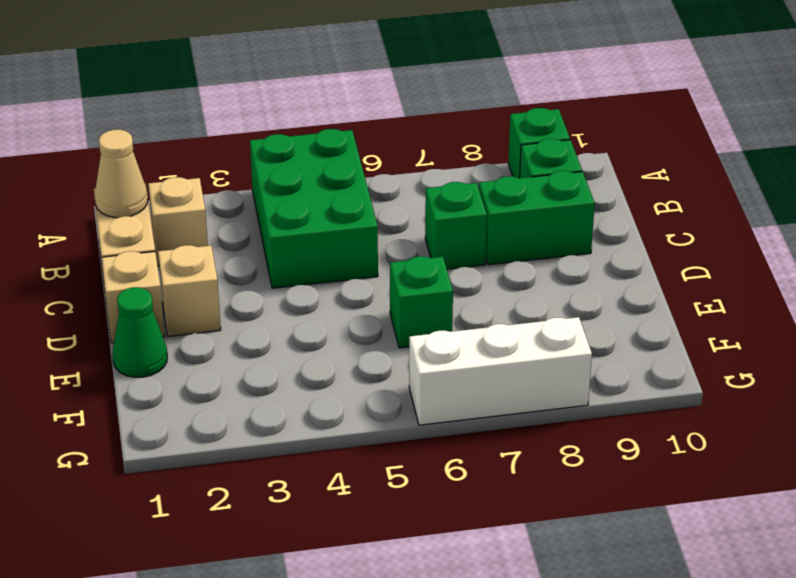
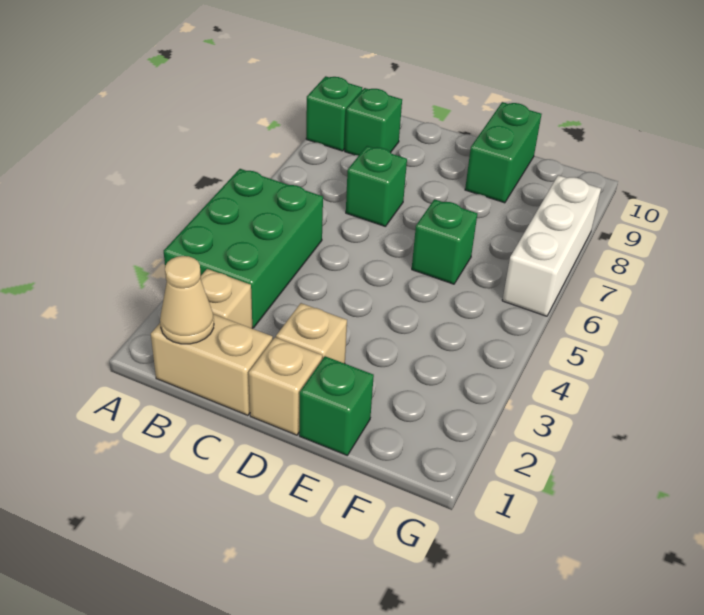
green brick A4:C5 level 1 -> green brick A3:B5 level 1
green brick C8:C9 level 1 -> green brick E9:E10 level 1
green cone E1 level 1 -> green brick E1 level 1

